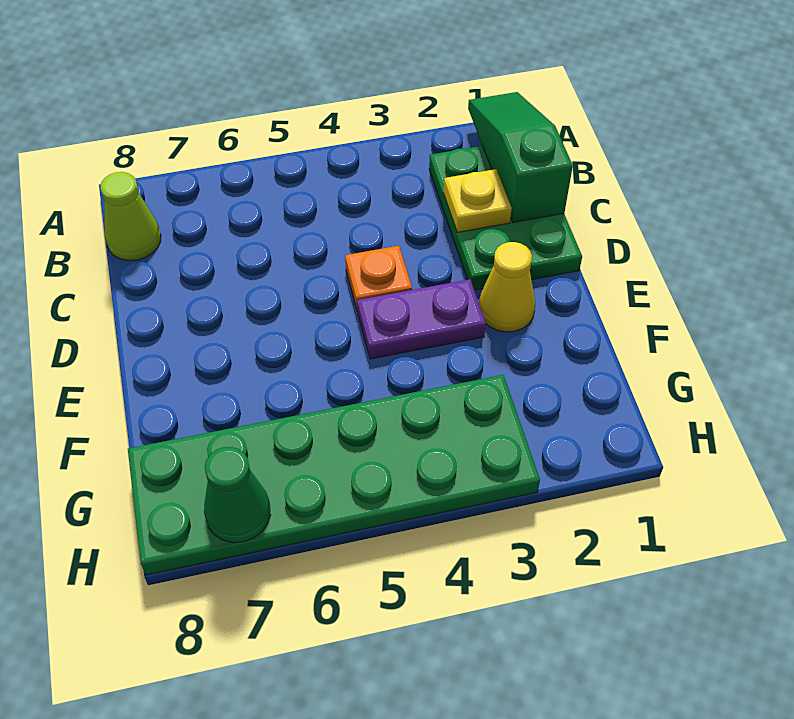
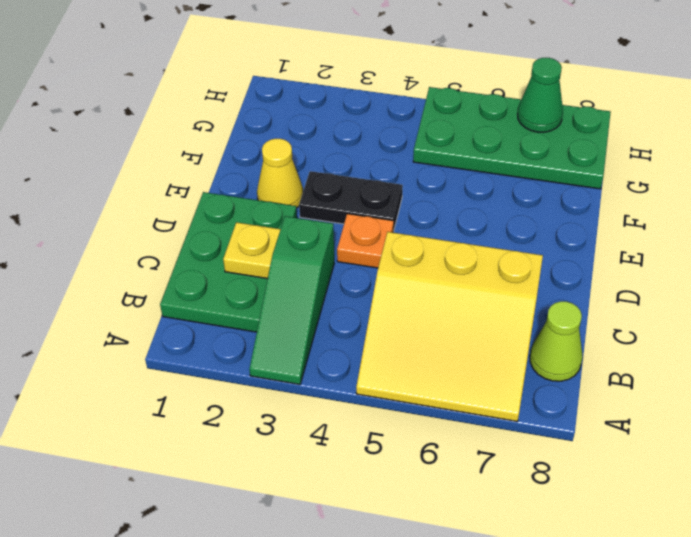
green slope A1:C1 level 2 top C -> green slope A3:C3 level 1 top C
none -> yellow slope A5:C7 level 1 top C
purple plate E3:E4 level 1 -> black plate E3:E4 level 1
green plate G3:H8 level 1 -> green plate G5:H8 level 1

